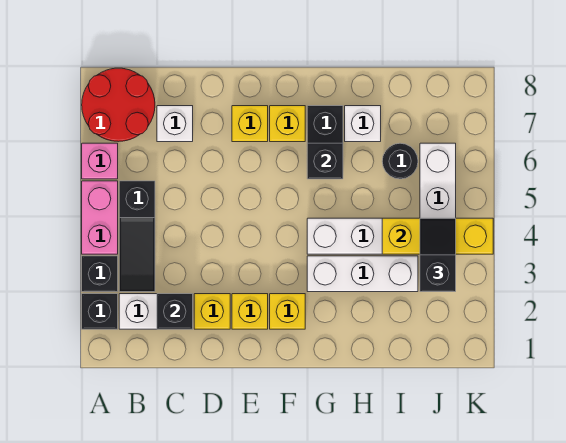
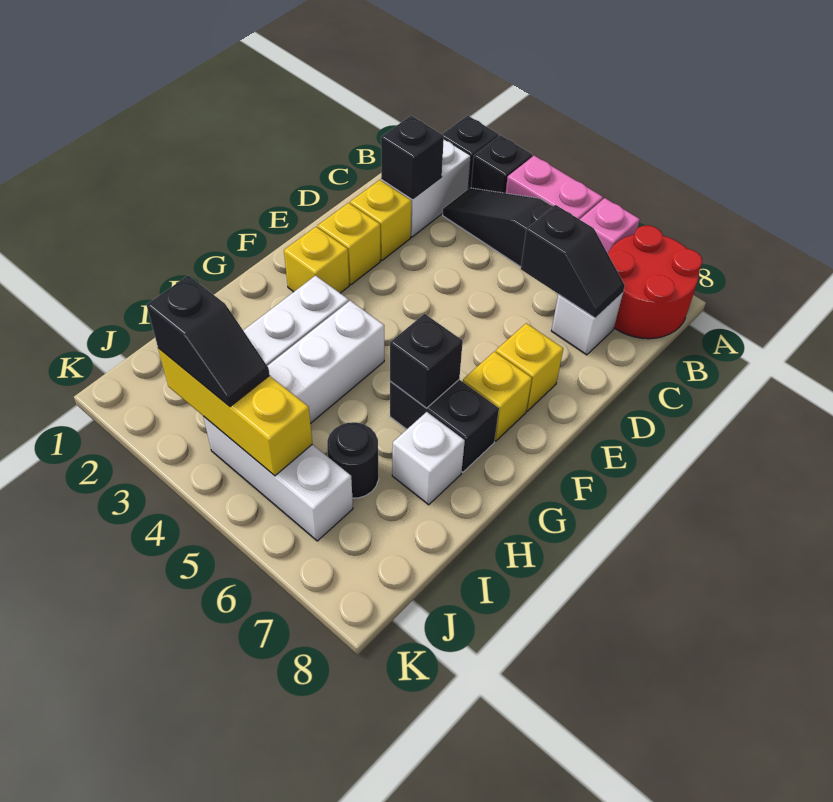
none -> black slope C6:C7 level 2 top 6
yellow brick I4:K4 level 2 -> yellow brick J3:J5 level 2

